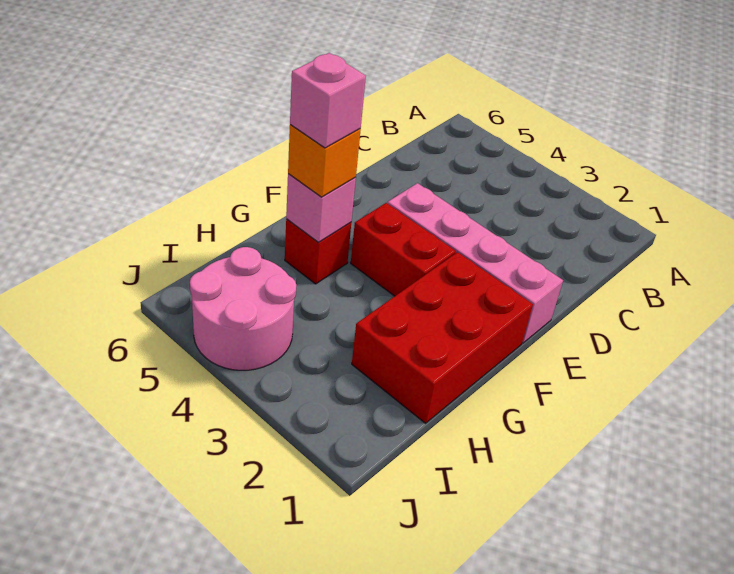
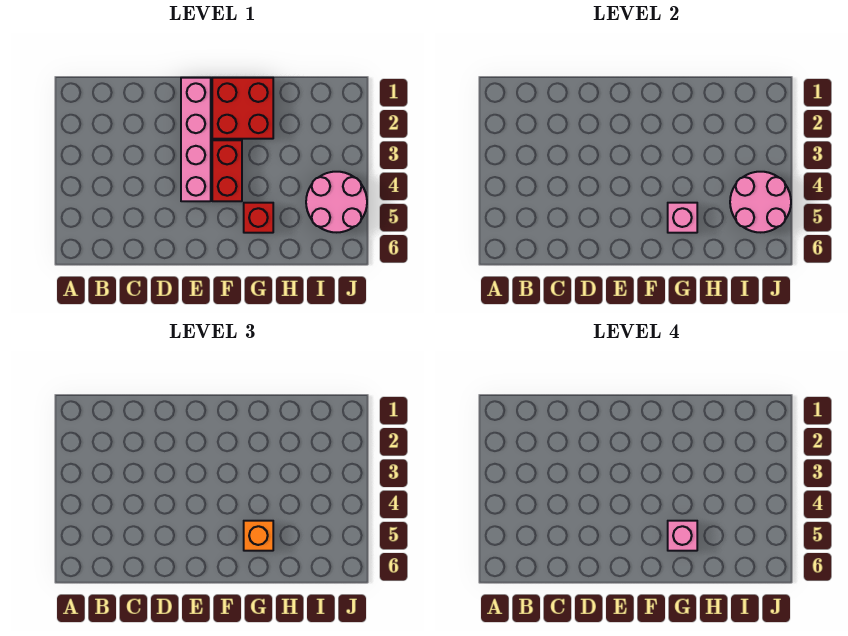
red brick F1:H2 level 1 -> red brick F1:G2 level 1
none -> pink round brick I4:J5 level 2

